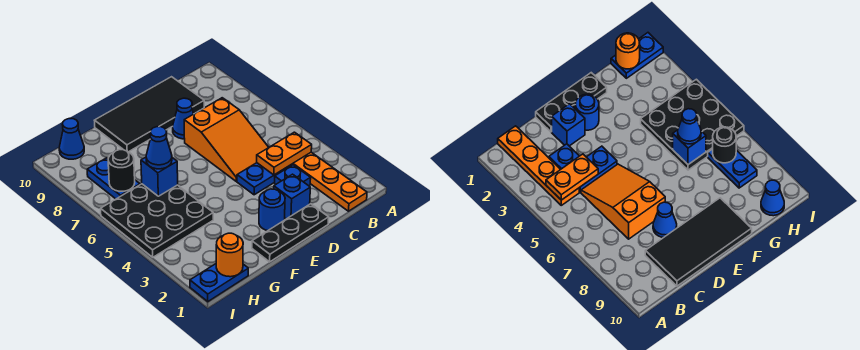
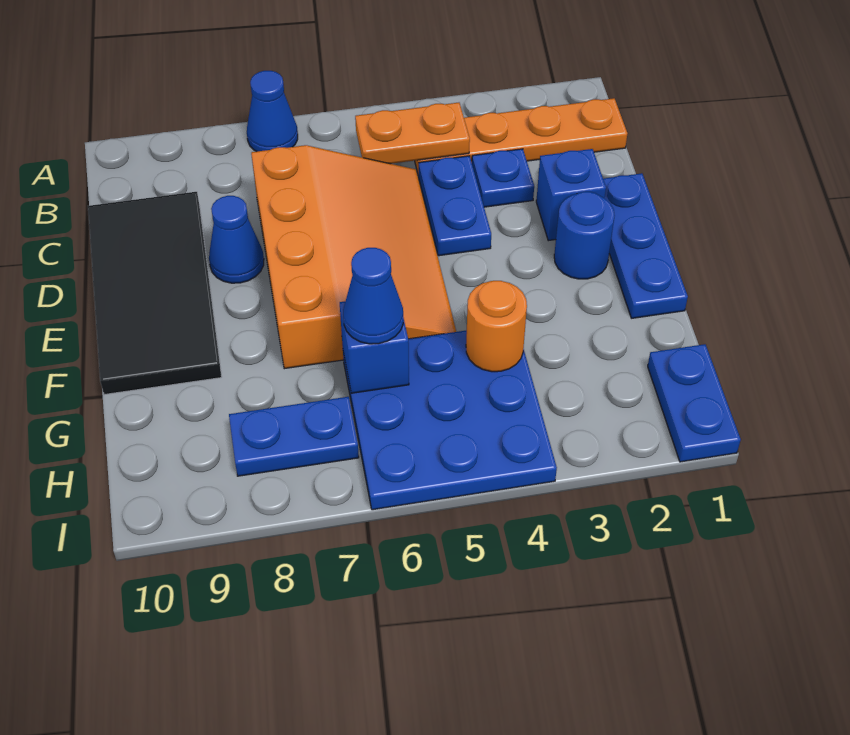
orange plate B4:C4 level 2 -> orange plate B4:B5 level 2
orange slope C5:D7 level 1 top 7 -> orange slope C5:F7 level 1 top 7
black plate D1:F1 level 1 -> blue plate D1:F1 level 1
black plate G4:I6 level 1 -> blue plate G4:I6 level 1
orange round brick H1 level 2 -> orange round brick G4 level 2
black round brick H7 level 2 -> none
blue cone H10 level 1 -> blue cone A7 level 1

